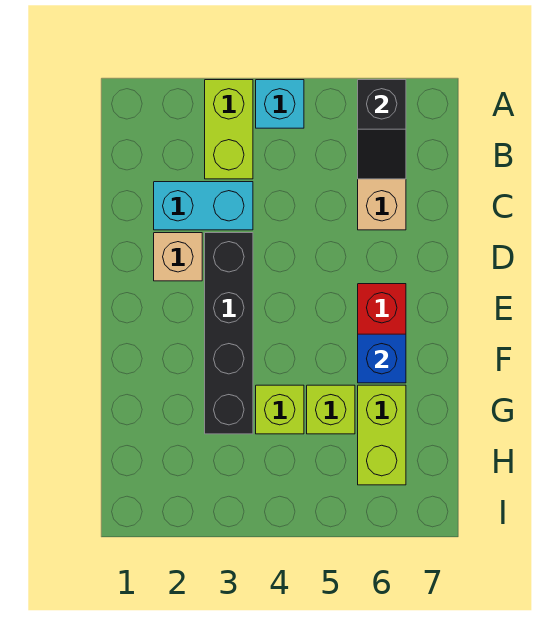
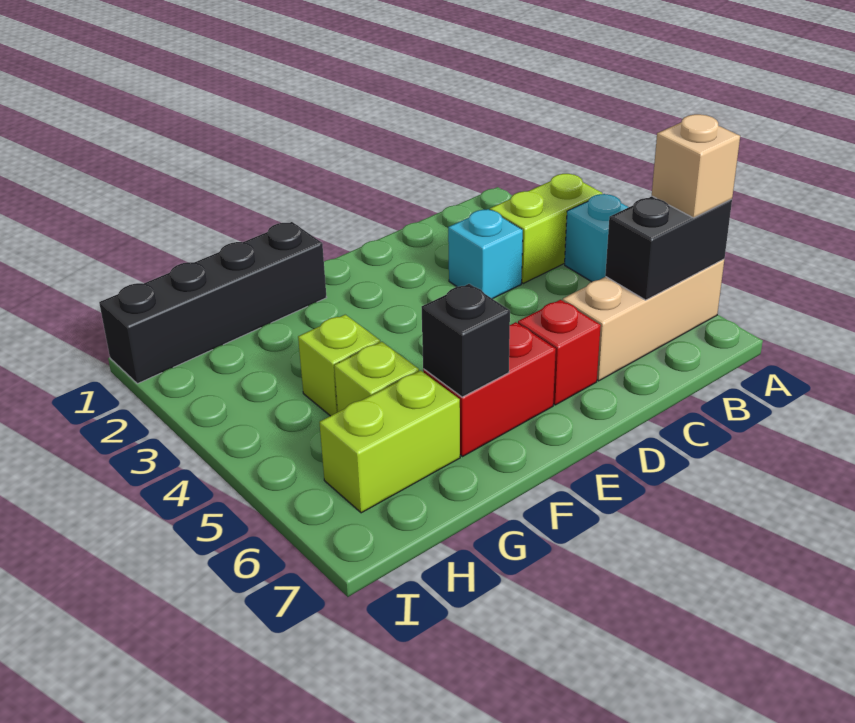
black slope A6:B6 level 2 top A -> black brick A6:B6 level 2
cyan brick C2:C3 level 1 -> cyan brick C3 level 1
tan brick D2 level 1 -> tan brick A6 level 3
black brick D3:G3 level 1 -> black brick F1:I1 level 1
none -> red brick D6 level 1
blue brick F6 level 2 -> black brick F6 level 2

